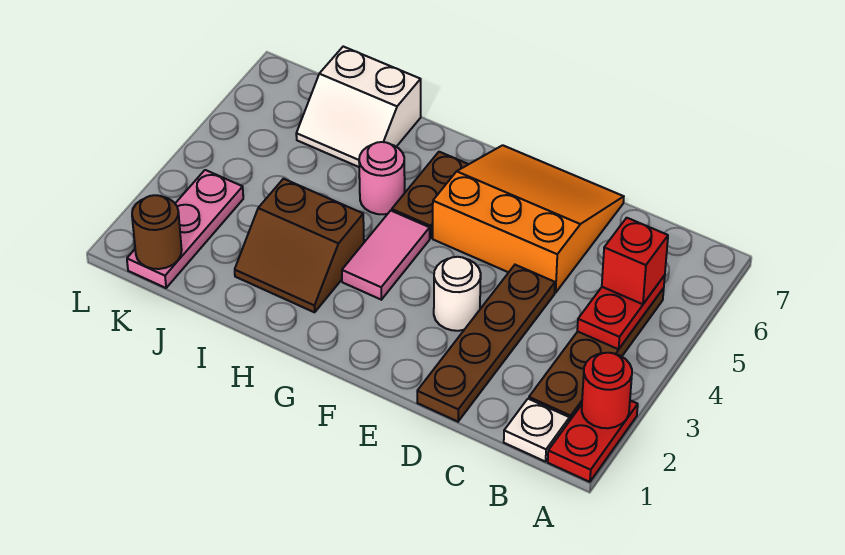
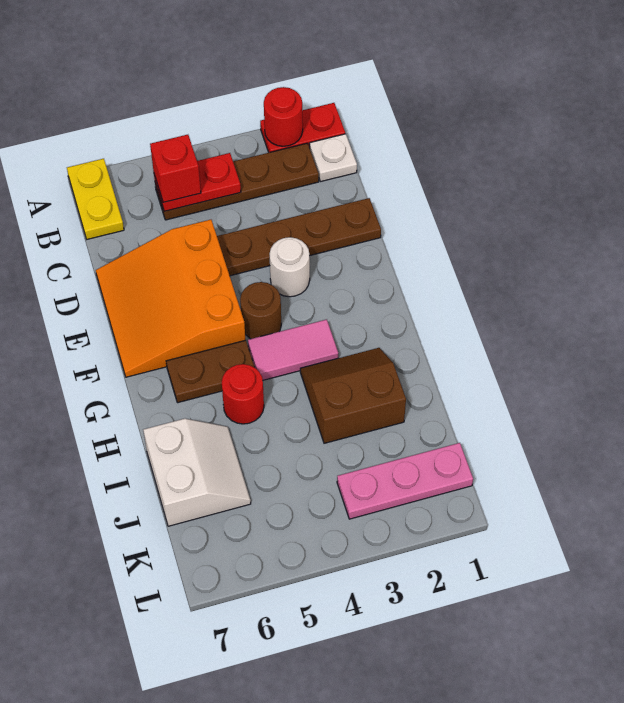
none -> yellow plate A7:B7 level 1
brown slope H2:I3 level 1 top 3 -> brown slope H2:I3 level 1 top I
pink round brick H5 level 1 -> red round brick H5 level 1
brown round brick K1 level 2 -> brown round brick F4 level 1

